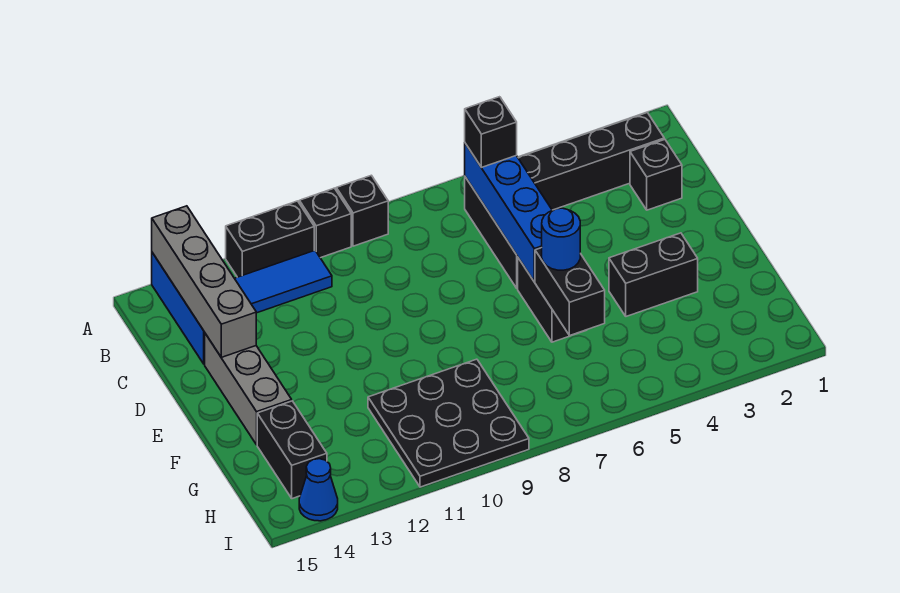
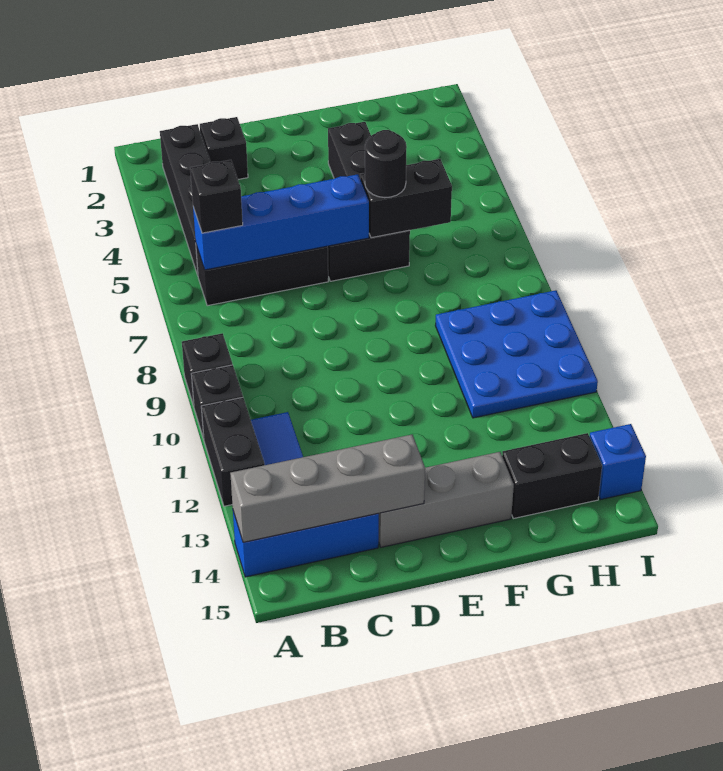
blue round brick F6 level 3 -> black round brick F6 level 3
black plate G9:I11 level 1 -> blue plate G9:I11 level 1
blue cone I14 level 1 -> blue brick I14 level 1

